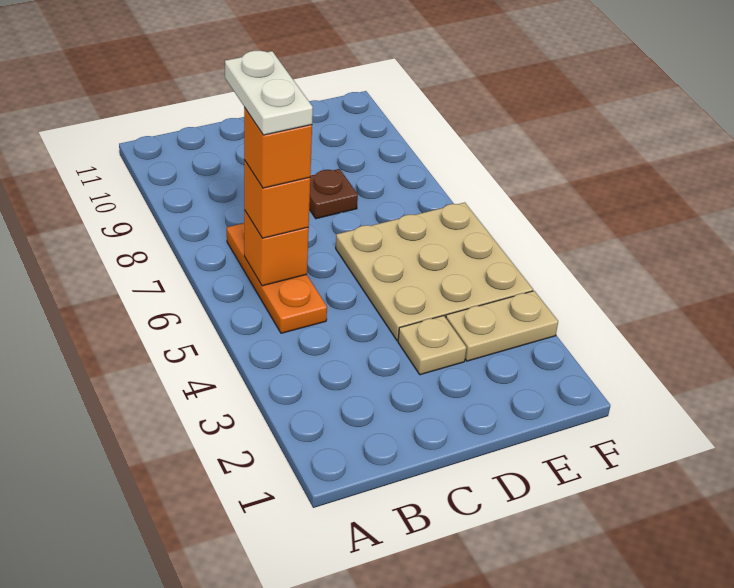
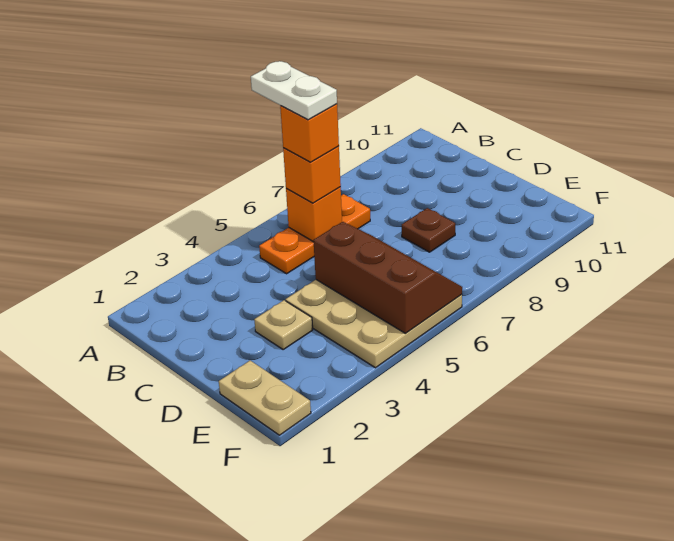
white plate B6:B7 level 5 -> white plate A6:B6 level 5
none -> brown slope D5:F6 level 2 top 5
tan plate E3:F3 level 1 -> tan plate E1:F1 level 1

